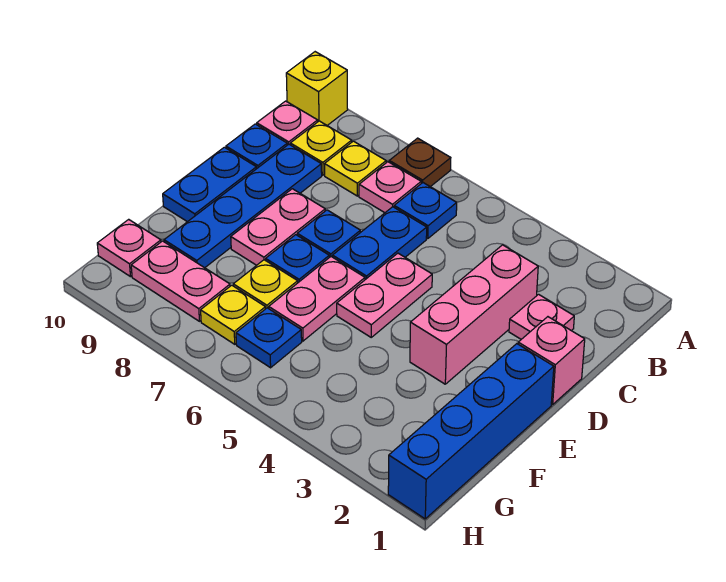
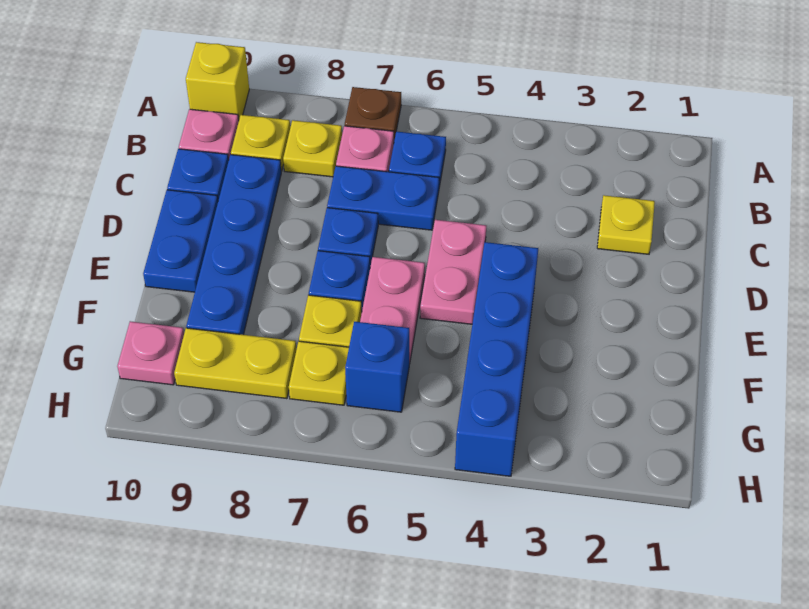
pink plate C2 level 1 -> yellow plate C2 level 1
pink brick C3:E3 level 1 -> none
blue plate C6:D6 level 1 -> blue plate C6:C7 level 1
pink brick D1 level 1 -> none
pink plate D8:E8 level 1 -> none
blue brick E1:H1 level 1 -> blue brick E4:H4 level 1
blue plate G6 level 1 -> blue brick G6 level 1
pink plate G8:G9 level 1 -> yellow plate G8:G9 level 1

